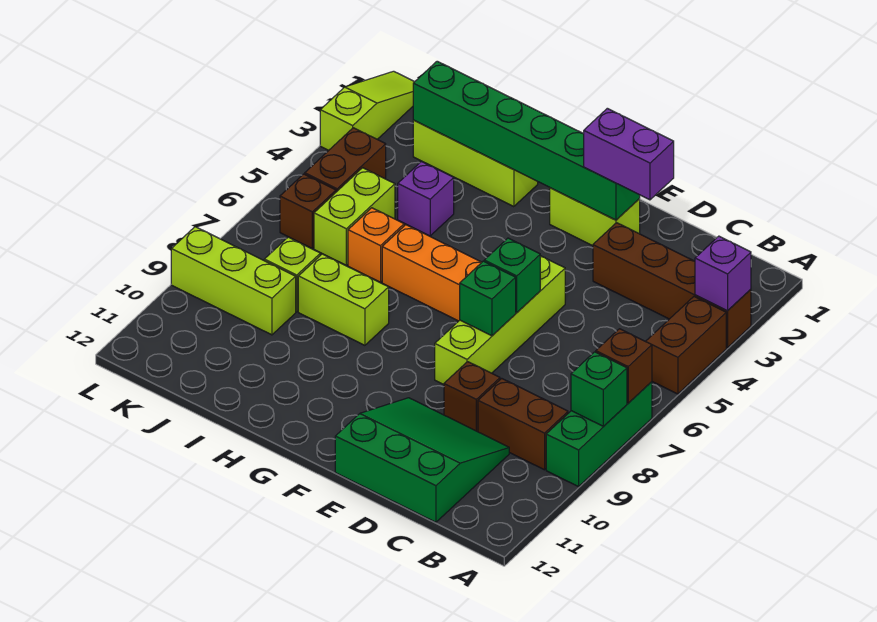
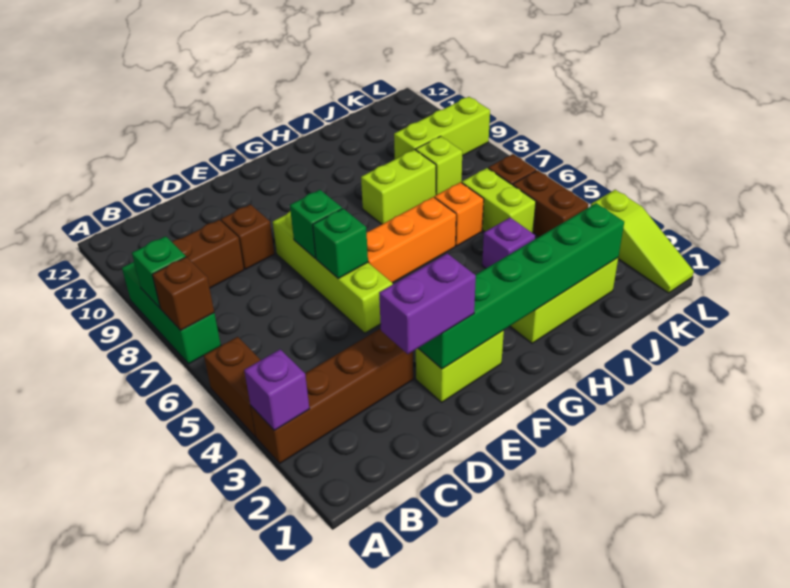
green slope C10:E12 level 1 top 12 -> none

